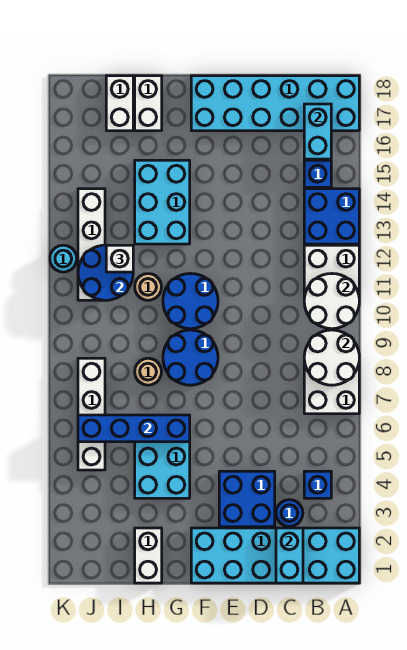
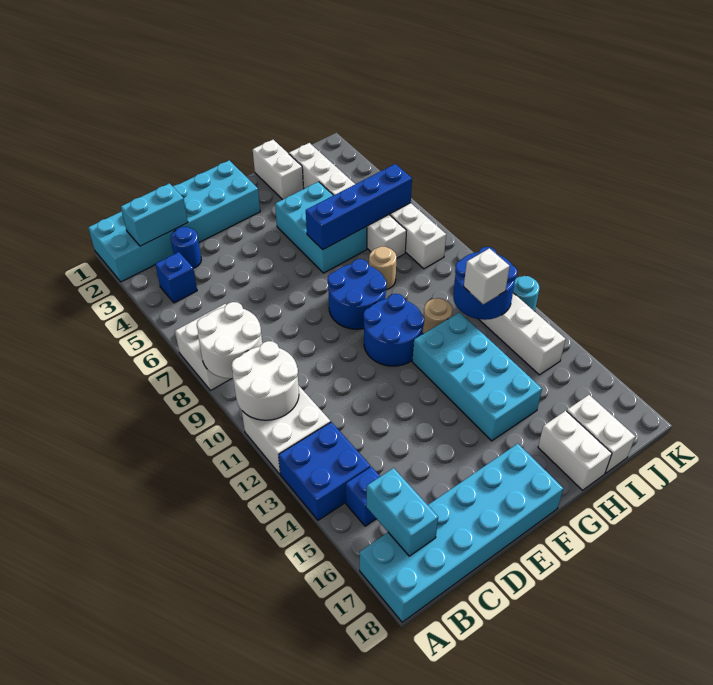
cyan brick C1:C2 level 2 -> cyan brick B2:C2 level 2
blue brick D3:E4 level 1 -> none
cyan brick G13:H15 level 1 -> cyan brick G12:H15 level 1
none -> white brick I2:I7 level 1

